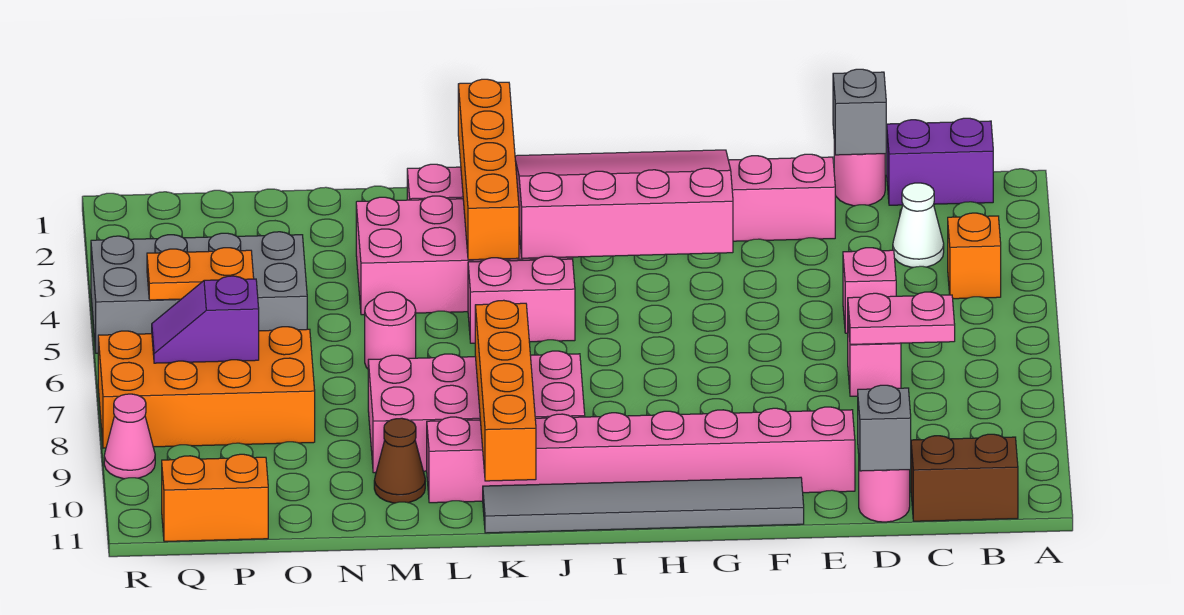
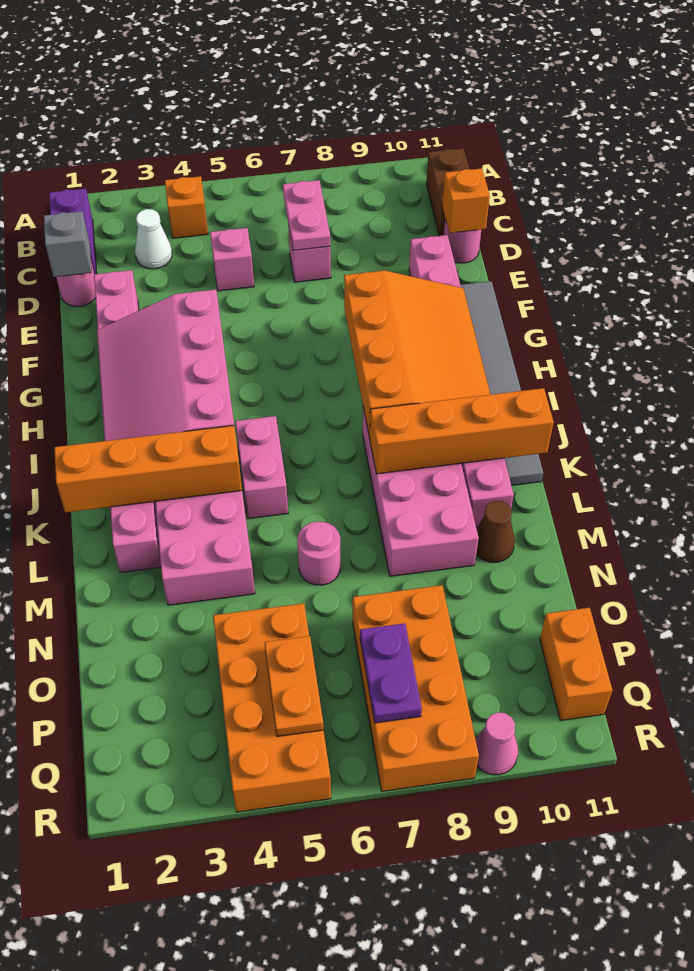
grey brick D11 level 2 -> orange brick D11 level 2
none -> orange slope G8:J10 level 2 top 8
grey brick O4:R5 level 1 -> orange brick O4:R5 level 1
purple slope P7:Q7 level 2 top P -> purple plate P7:Q7 level 2

